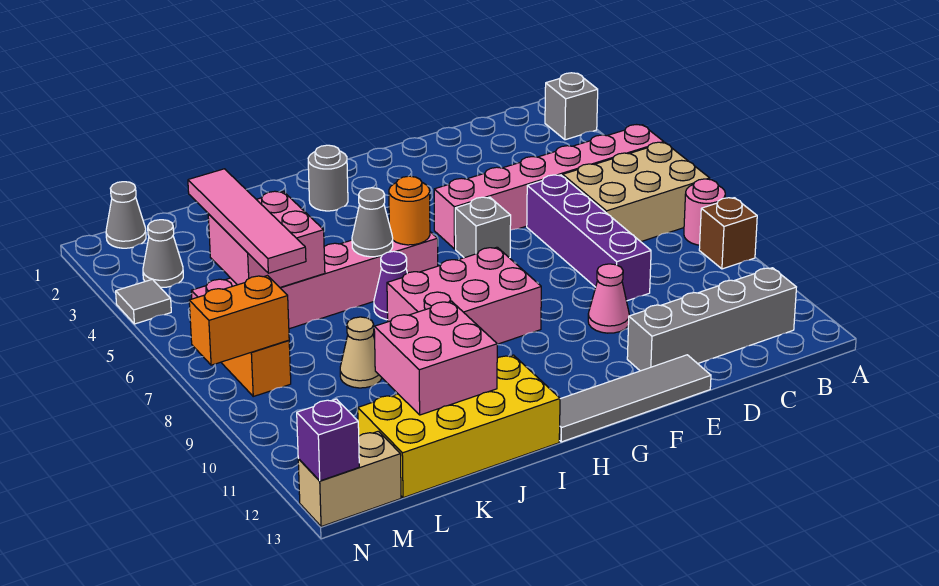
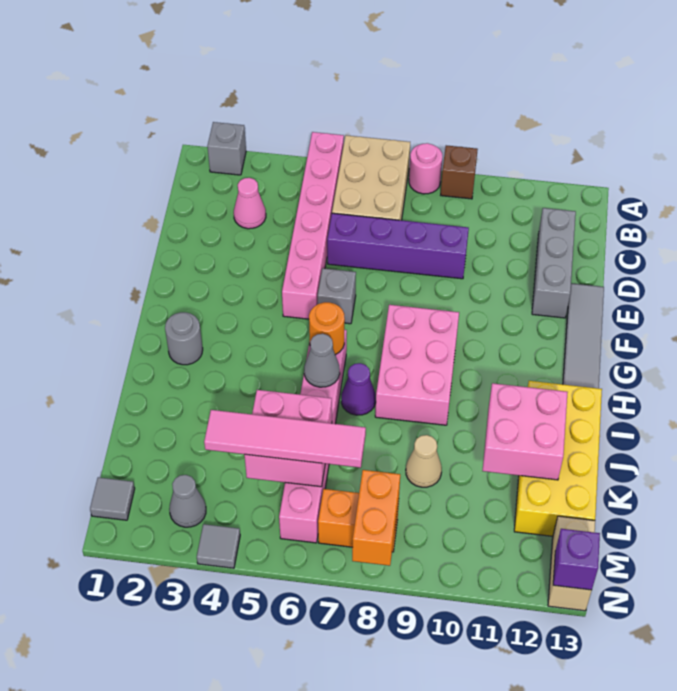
grey brick B12:E12 level 1 -> grey brick C12:E12 level 1
pink cone E10 level 1 -> pink cone C3 level 1
grey cone M1 level 1 -> grey tile M1 level 1

